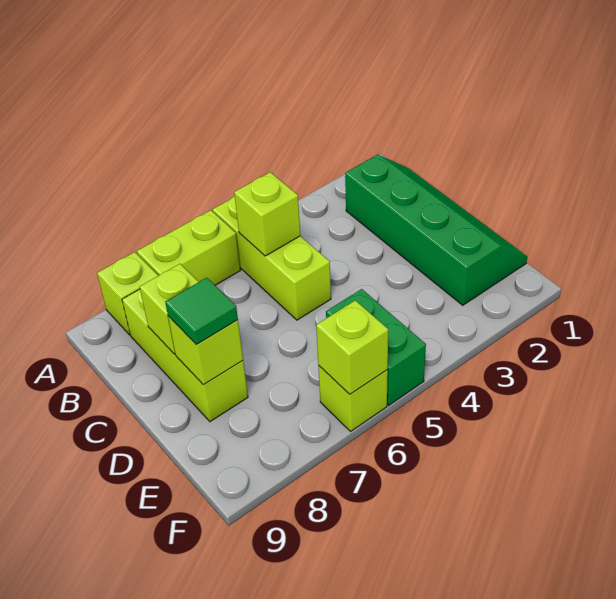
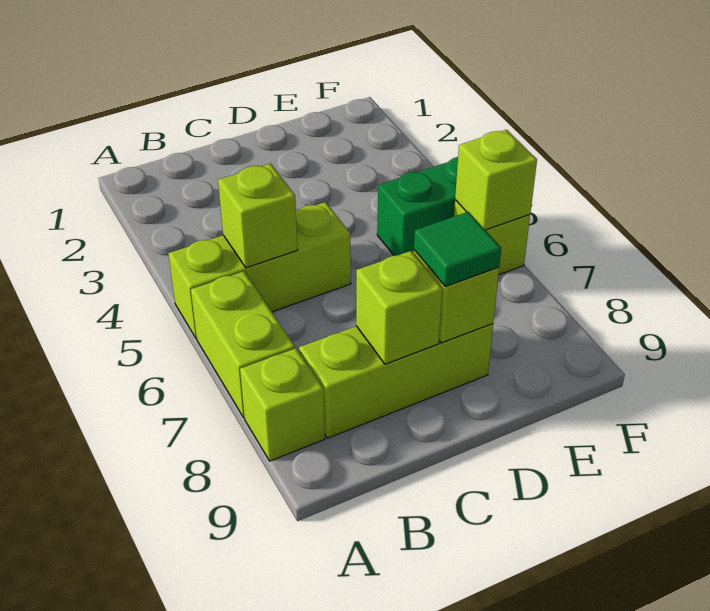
green slope B1:E2 level 1 top 2 -> none

